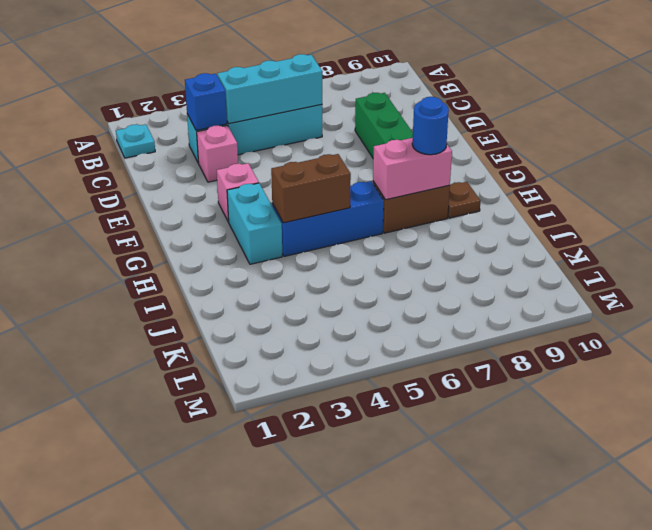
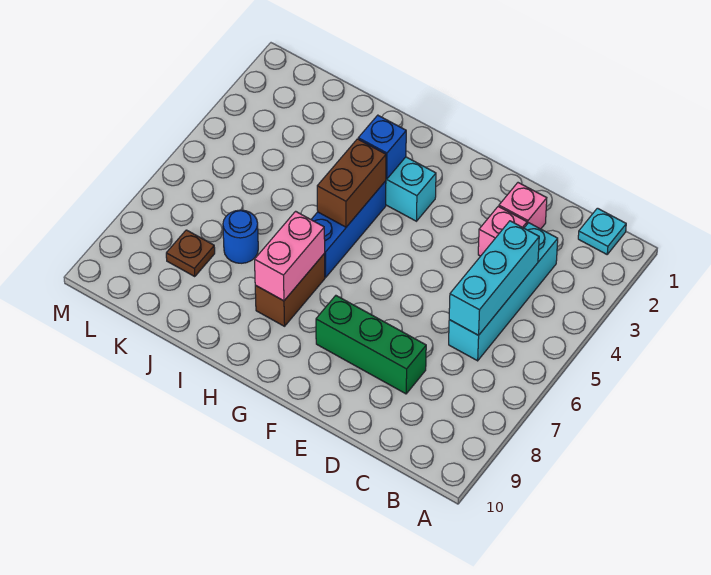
blue brick C3 level 2 -> blue brick H3 level 2
pink brick F3 level 1 -> pink brick D2 level 1
blue round brick H8 level 3 -> blue round brick J7 level 1
brown plate H9 level 1 -> brown plate K8 level 1

